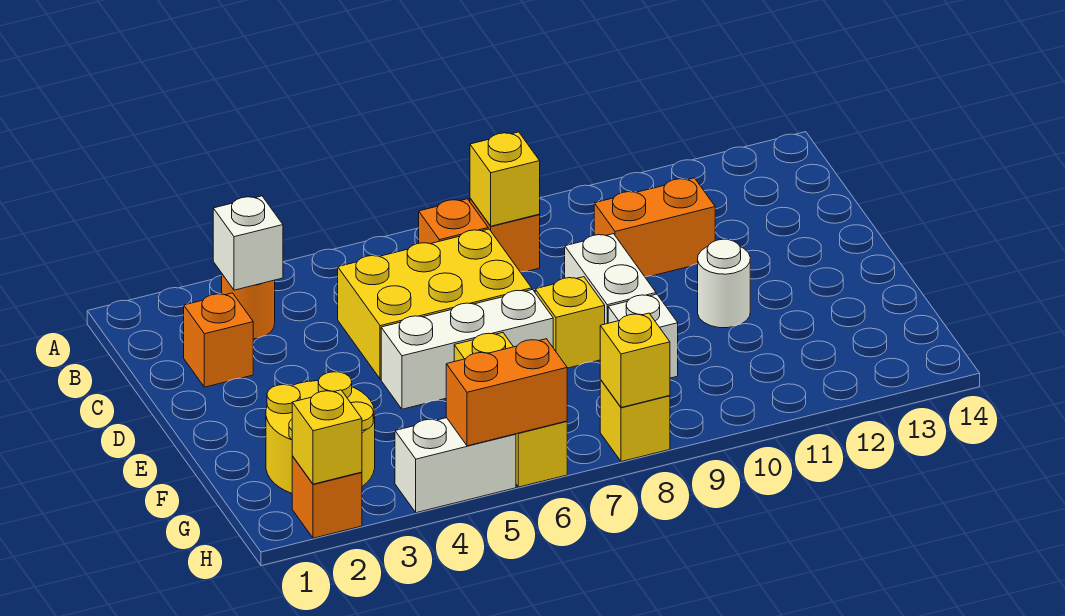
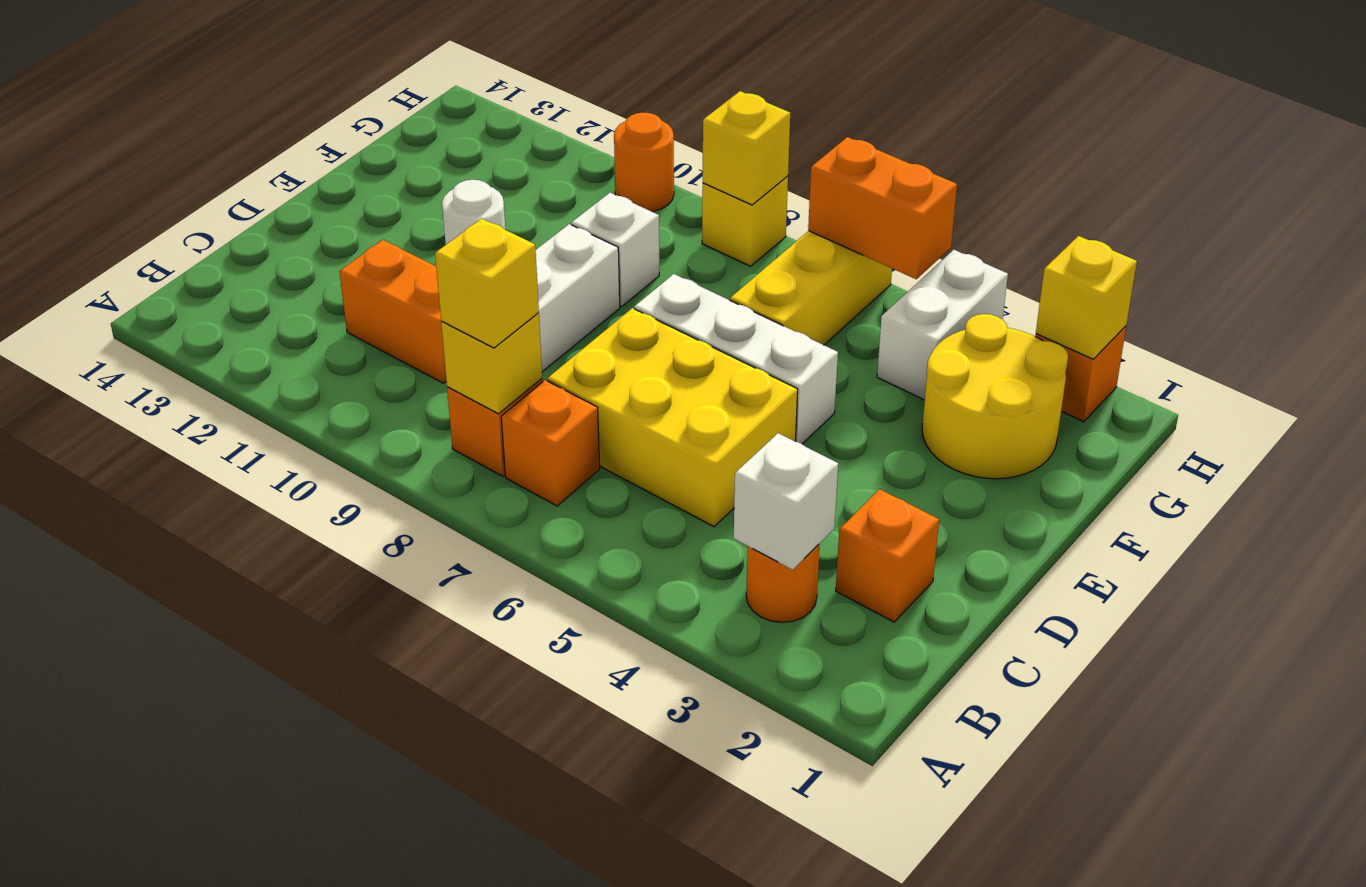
yellow brick E8 level 1 -> yellow brick B8 level 3
white brick H4:H5 level 1 -> white brick G4:H4 level 1
none -> orange round brick H10 level 1

